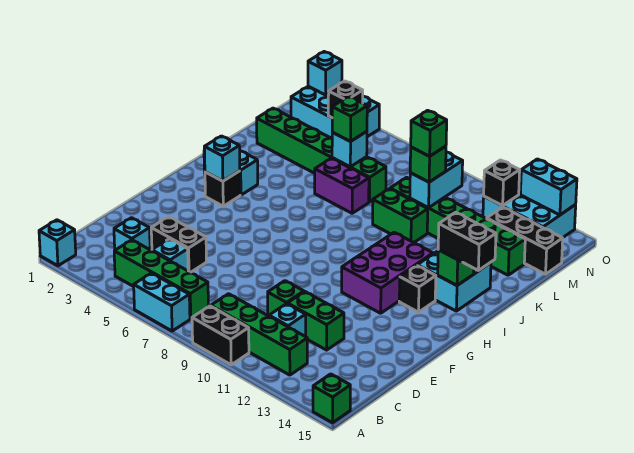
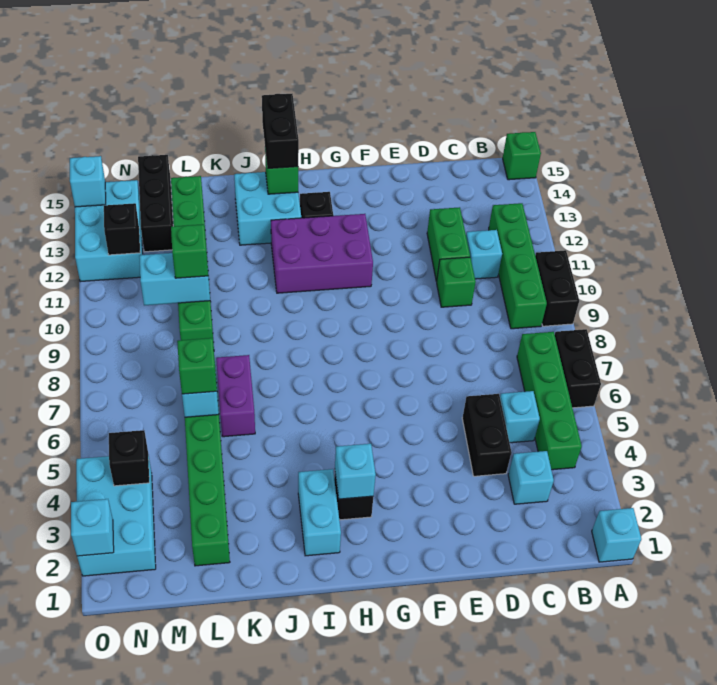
cyan brick A6:A7 level 1 -> black brick A6:A7 level 1
green brick K9:K10 level 1 -> none
green brick L10 level 4 -> none
cyan brick O13:O14 level 2 -> cyan brick O14 level 2

